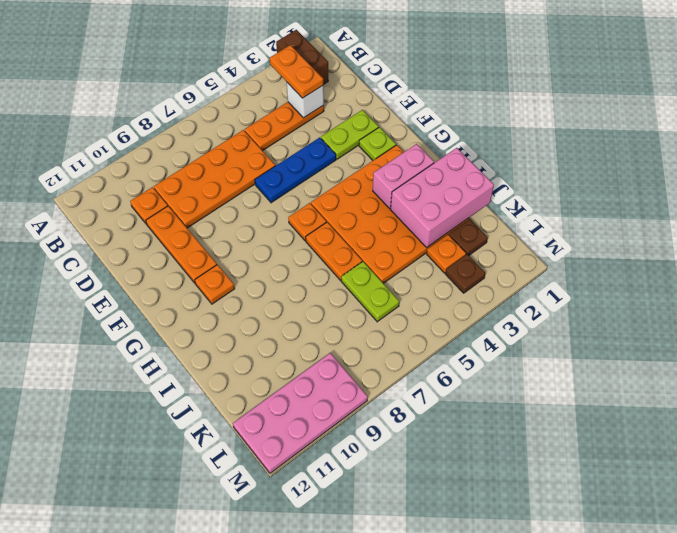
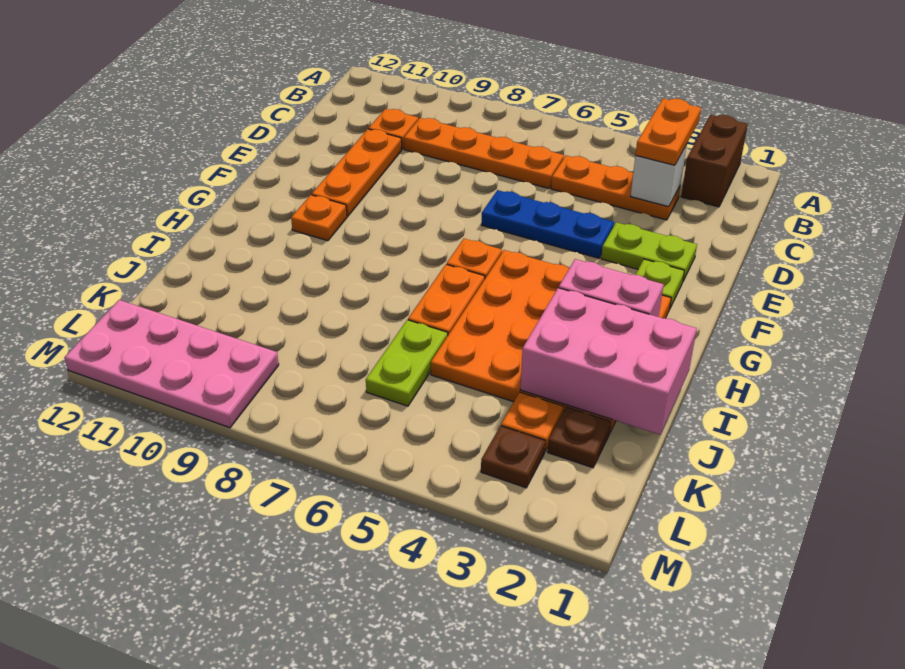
orange plate C6:D9 level 1 -> orange plate C6:C9 level 1

